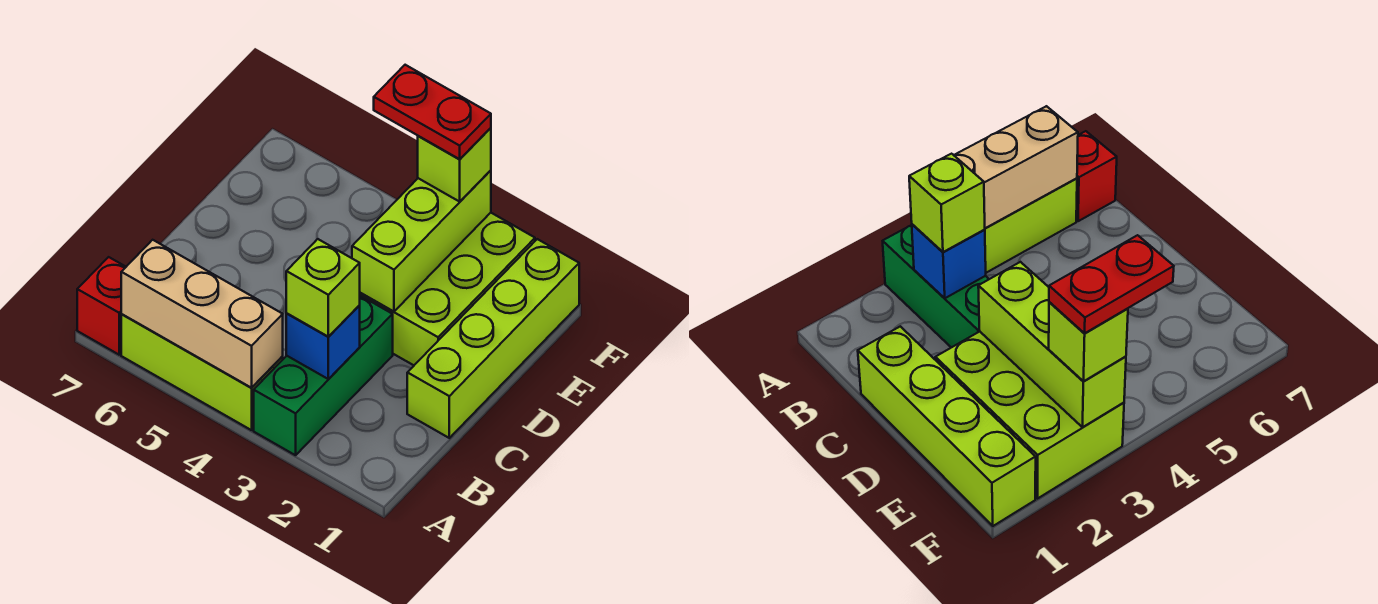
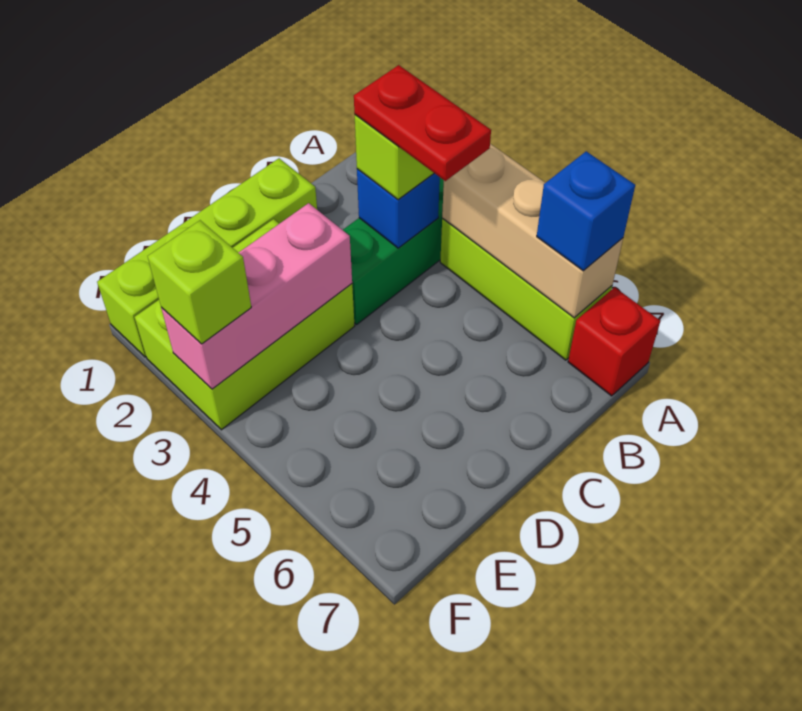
none -> blue brick A6 level 3
lime brick D3:F3 level 2 -> pink brick D3:F3 level 2
red plate F3:F4 level 4 -> red plate B3:B4 level 4

